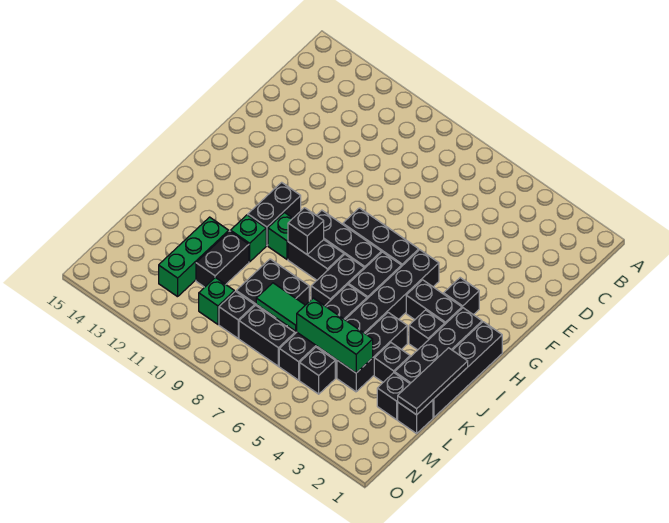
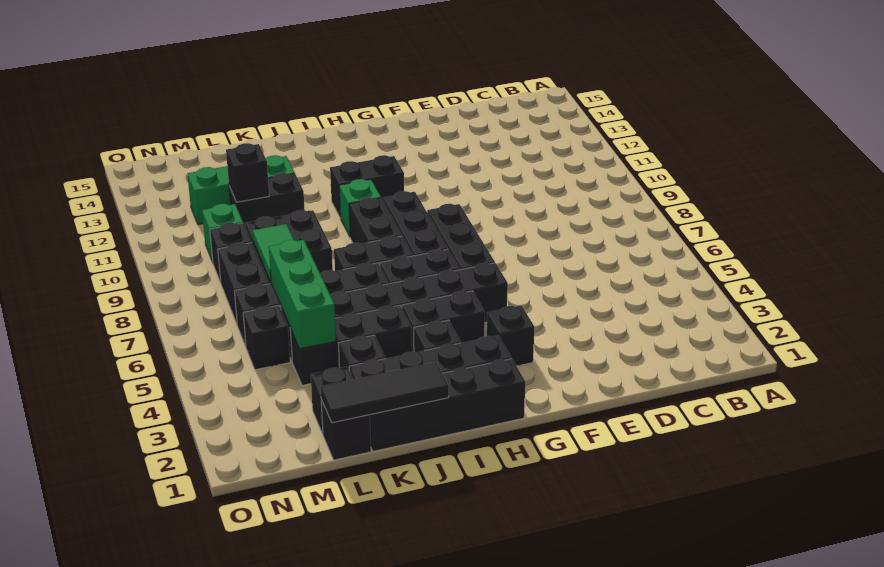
black brick H3:H4 level 1 -> black brick H4:I4 level 1
black brick I9 level 2 -> black brick L11 level 2
green brick J11 level 1 -> none

